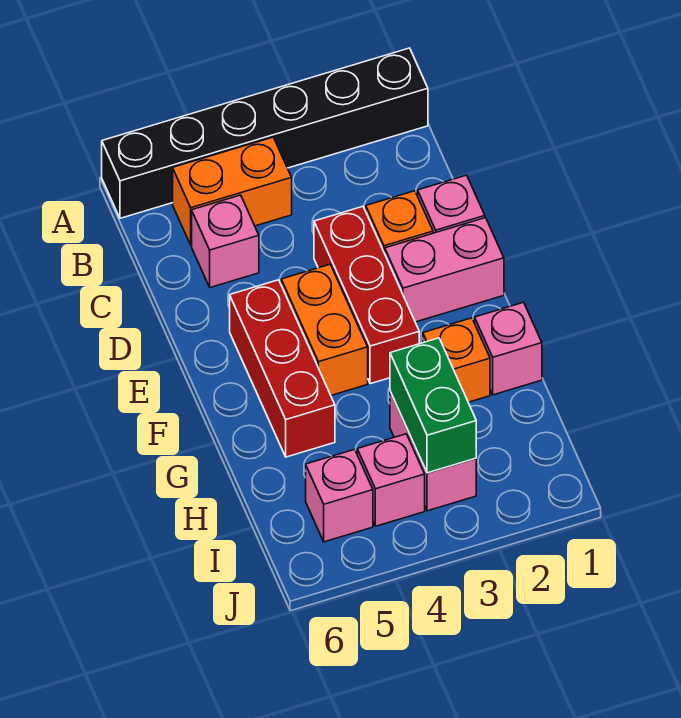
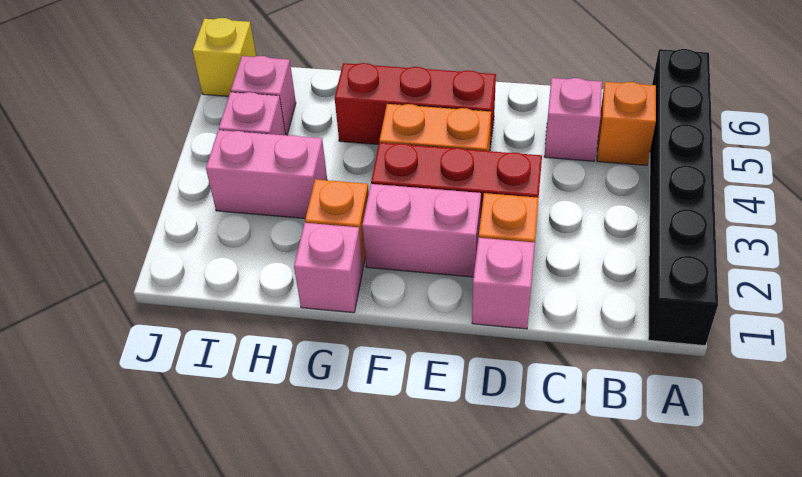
orange brick B4:B5 level 1 -> orange brick B5 level 1
pink brick E1:E2 level 1 -> pink brick E2:F2 level 1
green brick H3:I3 level 2 -> none
none -> yellow brick J6 level 1

